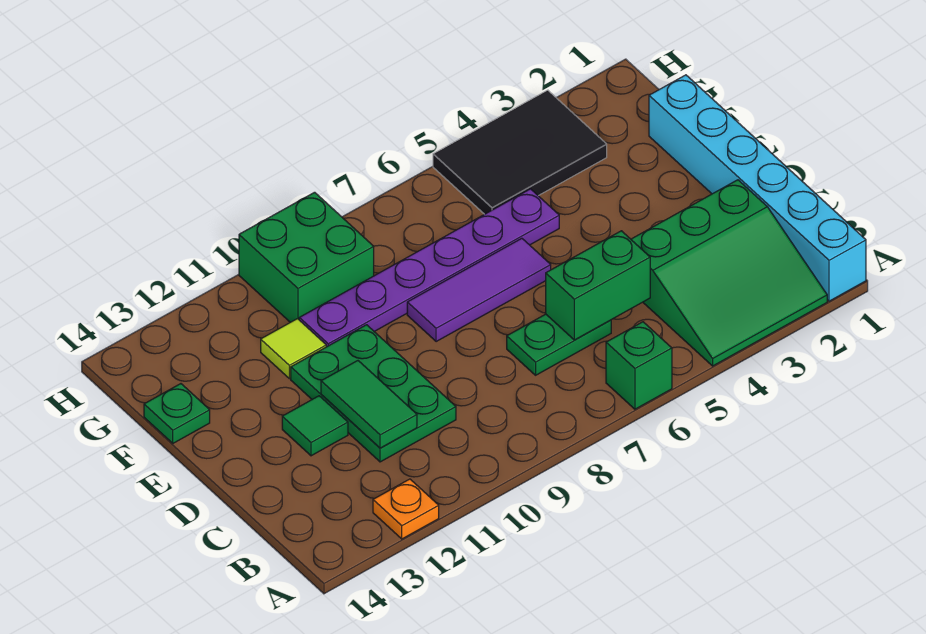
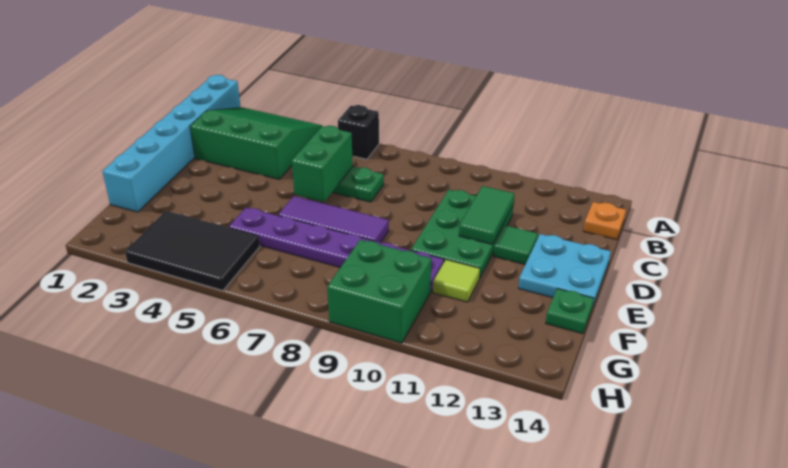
green brick A6 level 1 -> black brick A6 level 1
orange plate A12 level 1 -> orange plate B14 level 1
green brick C5:C6 level 2 -> green brick C6:D6 level 2
none -> cyan plate D13:E14 level 1

